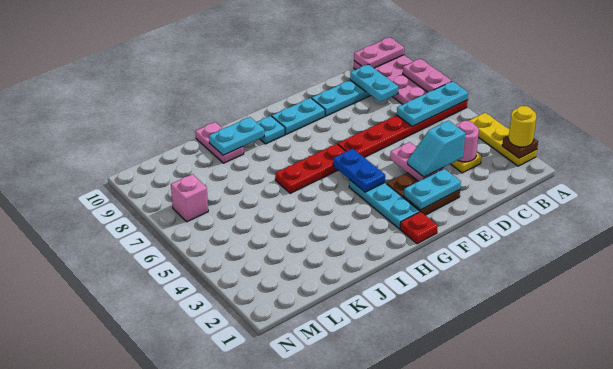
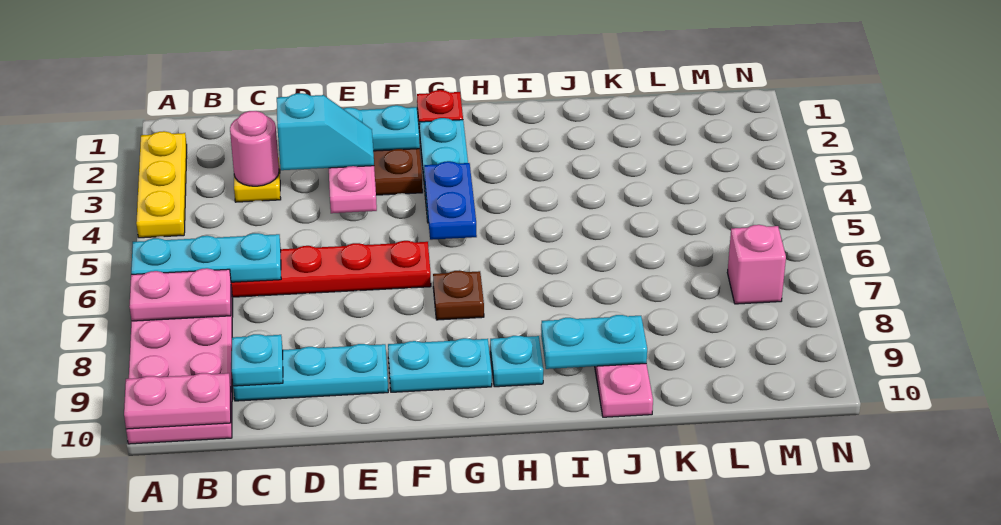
brown plate A2 level 2 -> brown plate G7 level 1
yellow round brick A2 level 3 -> none
pink plate A7:A8 level 2 -> pink plate A7:B7 level 2
cyan plate C8:C9 level 2 -> cyan plate C9 level 2
red plate G6:I6 level 1 -> none

